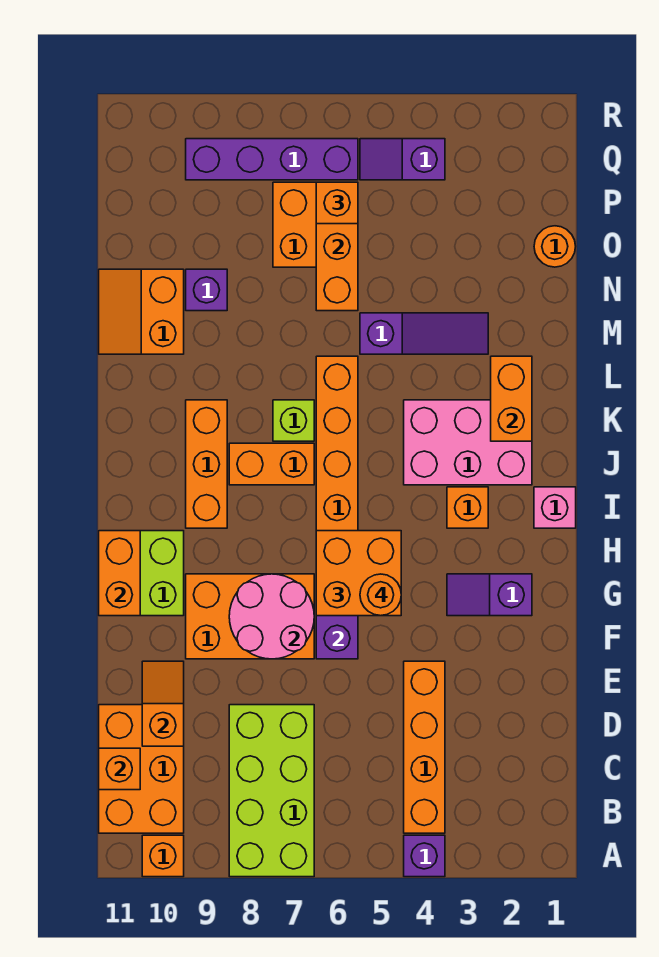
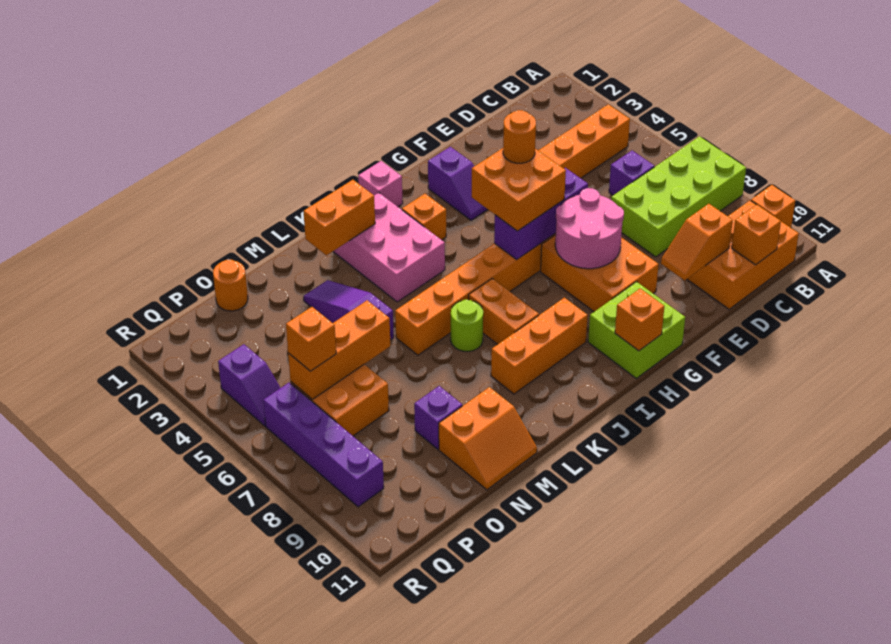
purple brick A4 level 1 -> purple brick C6 level 1
orange brick G11:H11 level 2 -> orange brick H11 level 2
lime brick K7 level 1 -> lime round brick K7 level 1

